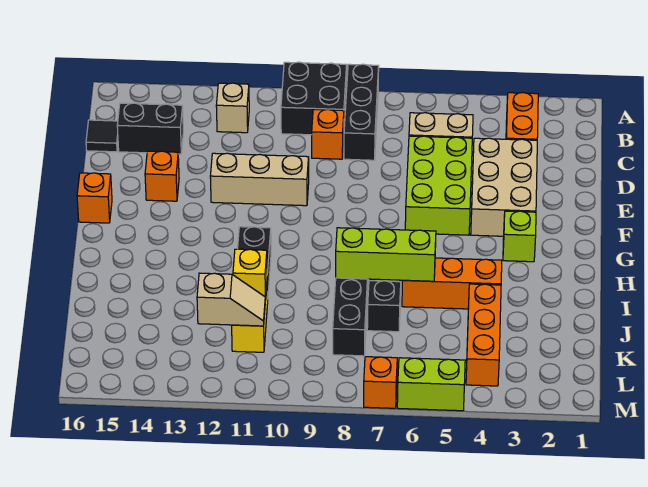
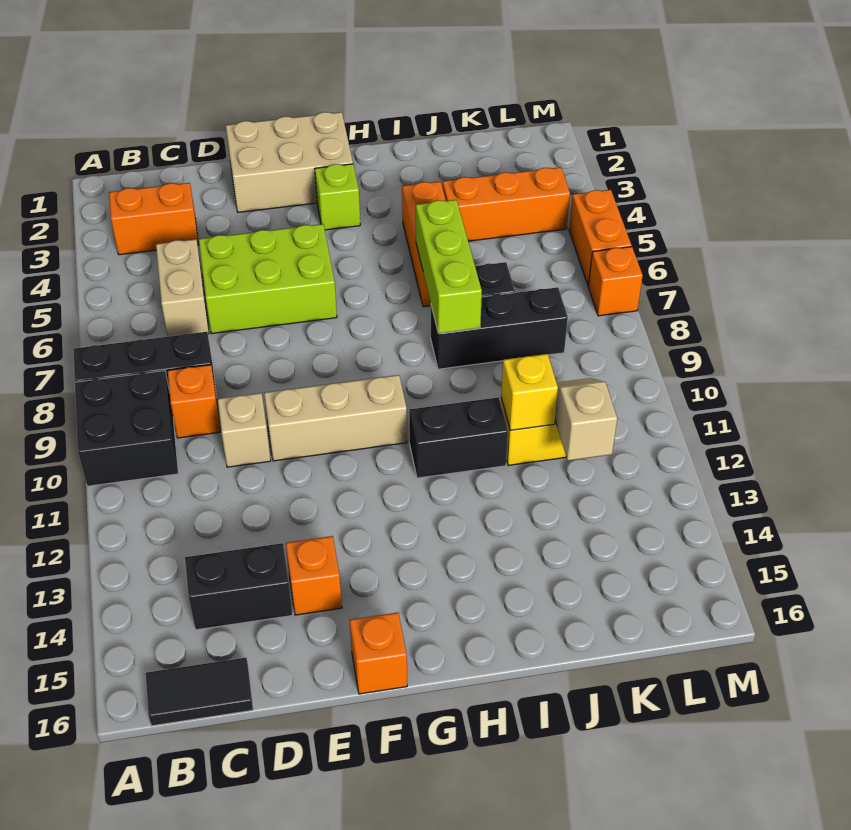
tan brick B12 level 1 -> tan brick D10 level 1
black brick C14:C15 level 1 -> black brick C14:D14 level 1
black tile C16 level 1 -> black tile B16:C16 level 1
tan brick D3:F4 level 1 -> tan brick E1:G2 level 1
tan brick E10:E12 level 1 -> tan brick E10:G10 level 1
lime brick M5:M6 level 1 -> orange brick M5:M6 level 1

